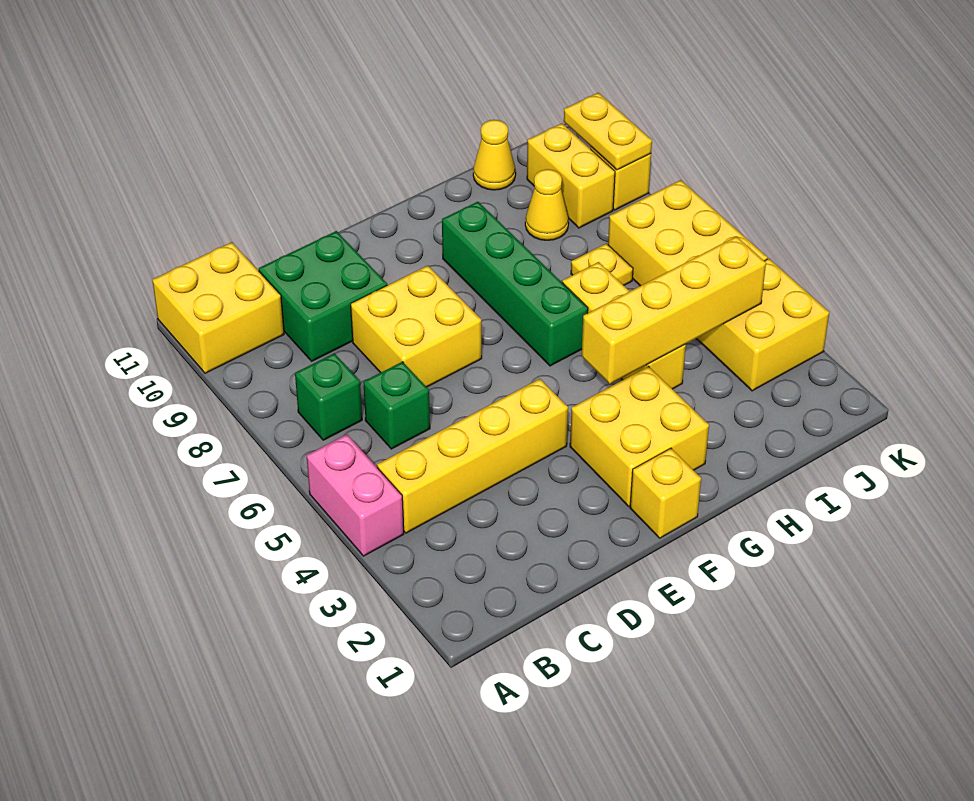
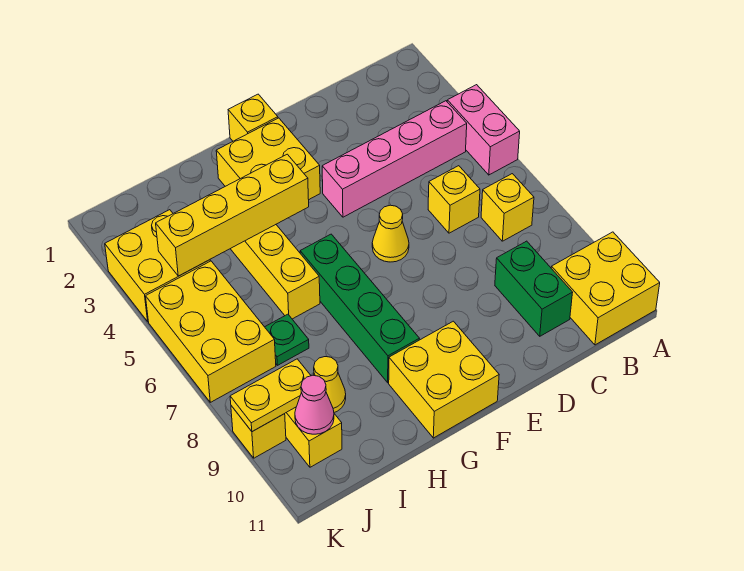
yellow brick B4:E4 level 1 -> pink brick B4:E4 level 1
green brick B7 level 1 -> yellow brick B7 level 1
green brick C6 level 1 -> yellow brick C6 level 1
green brick C9:D10 level 1 -> green brick C9:C10 level 1
yellow brick D7:E8 level 1 -> yellow brick F10:G11 level 1
yellow plate I7 level 1 -> green plate I7 level 1
yellow cone I11 level 1 -> yellow cone E6 level 1
none -> pink cone J10 level 2
yellow plate K9:K10 level 2 -> yellow plate J9:K9 level 2

